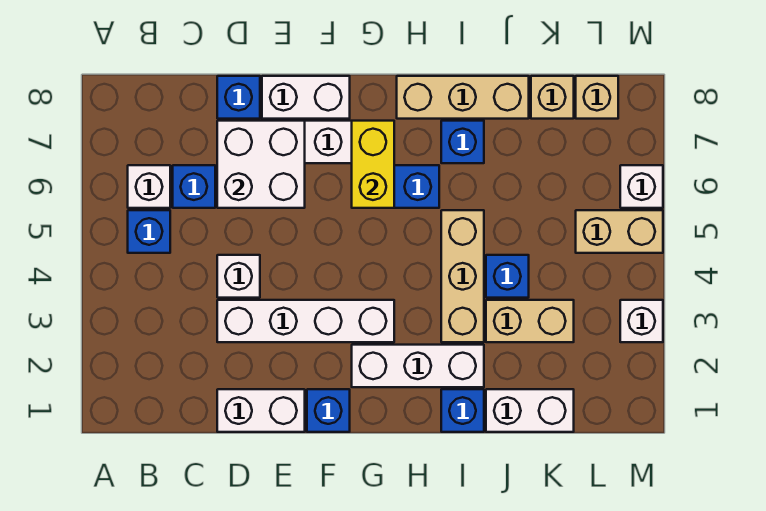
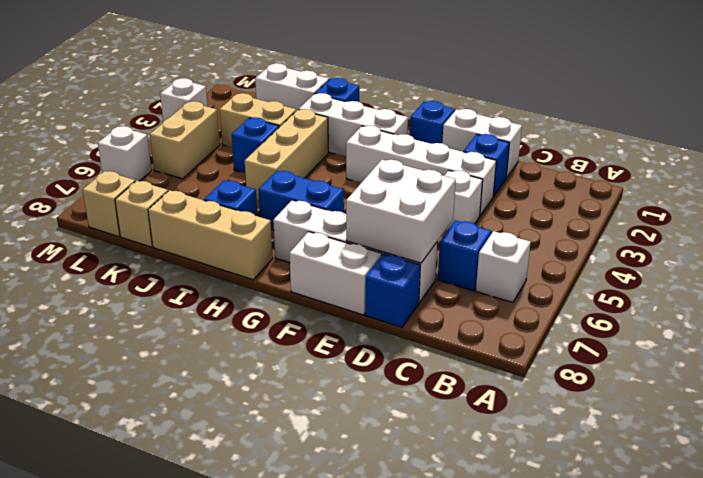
blue brick B5 level 1 -> blue brick D2 level 1
yellow brick G6:G7 level 2 -> none
tan brick L5:M5 level 1 -> tan brick L4:L5 level 1

